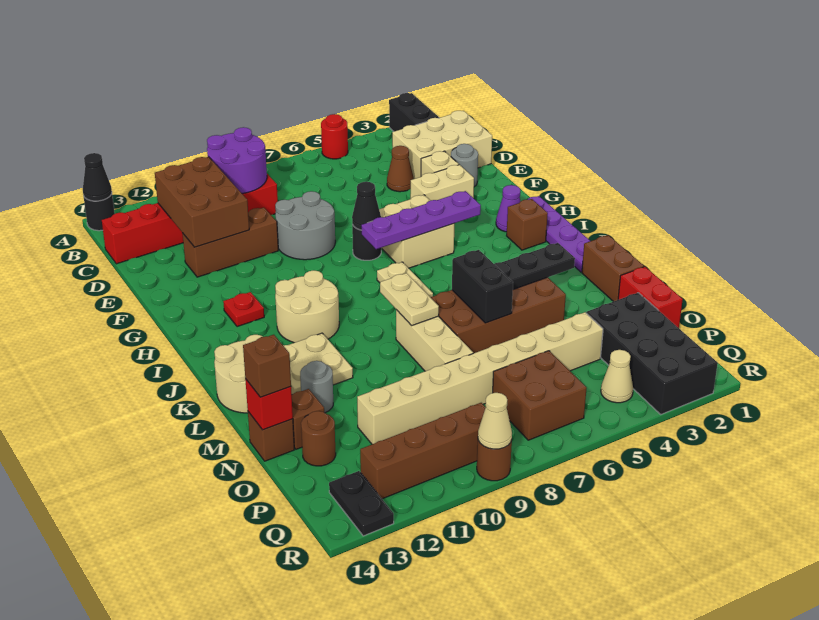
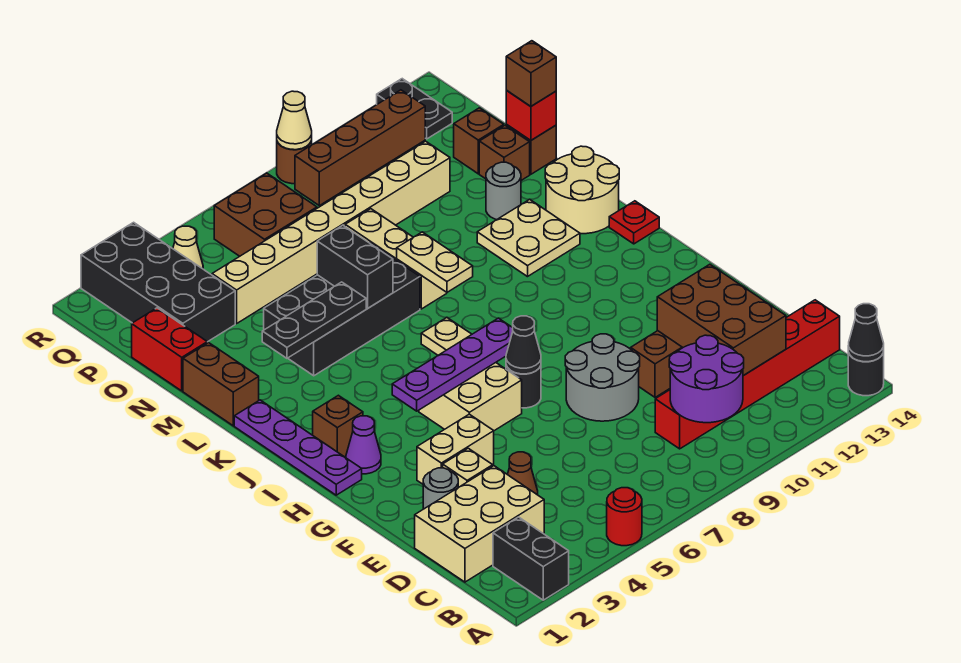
red plate H12 level 1 -> red plate J14 level 1
tan round brick I10:J11 level 1 -> none
brown brick L4:M7 level 1 -> black brick L4:M7 level 1
brown round brick O13 level 1 -> brown brick O13 level 1

